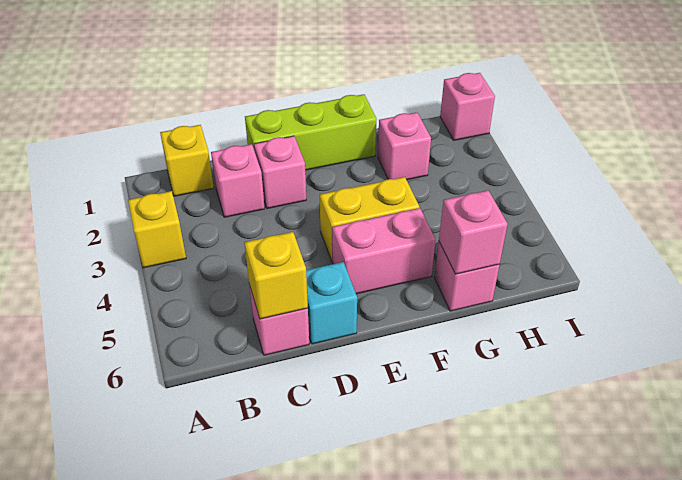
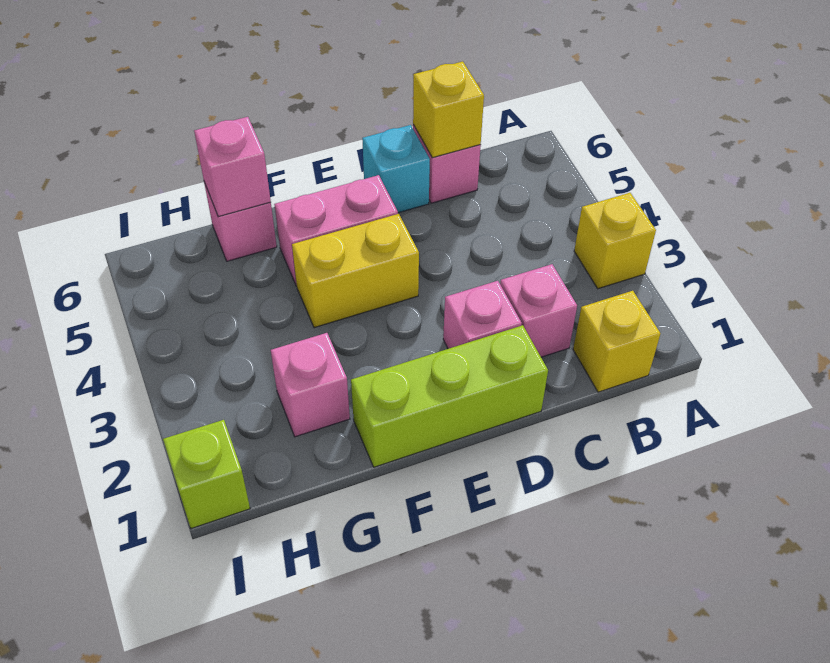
pink brick I1 level 1 -> lime brick I1 level 1

